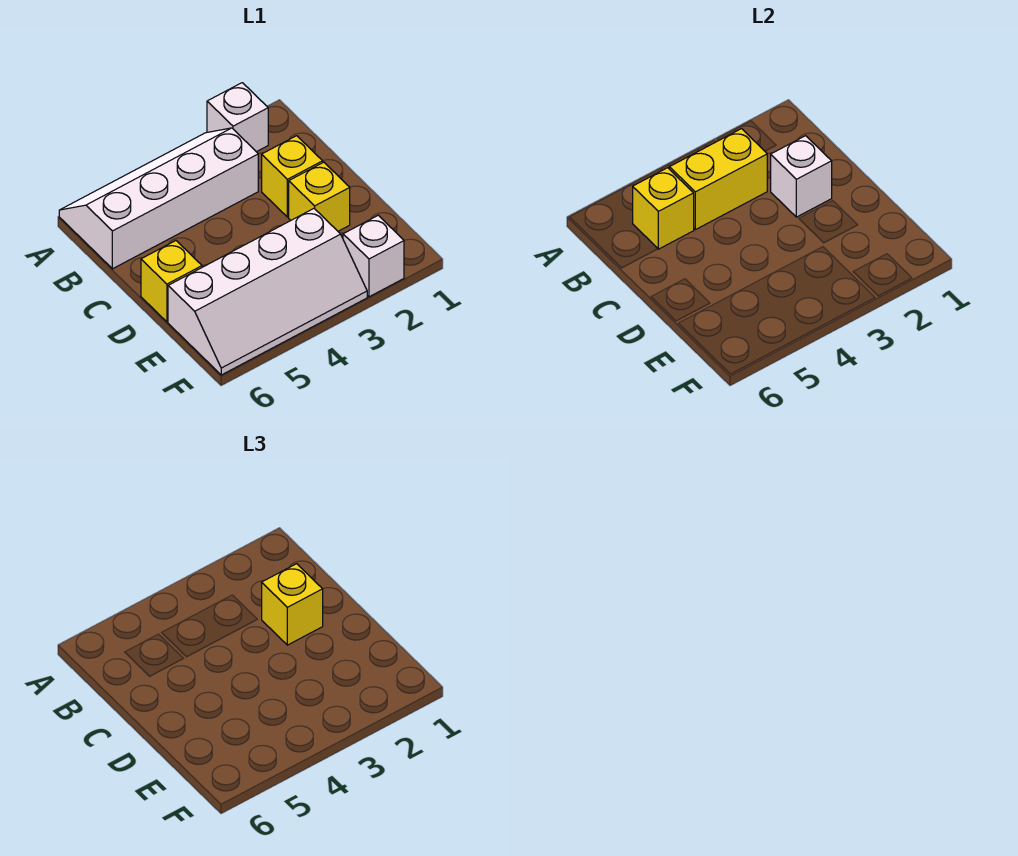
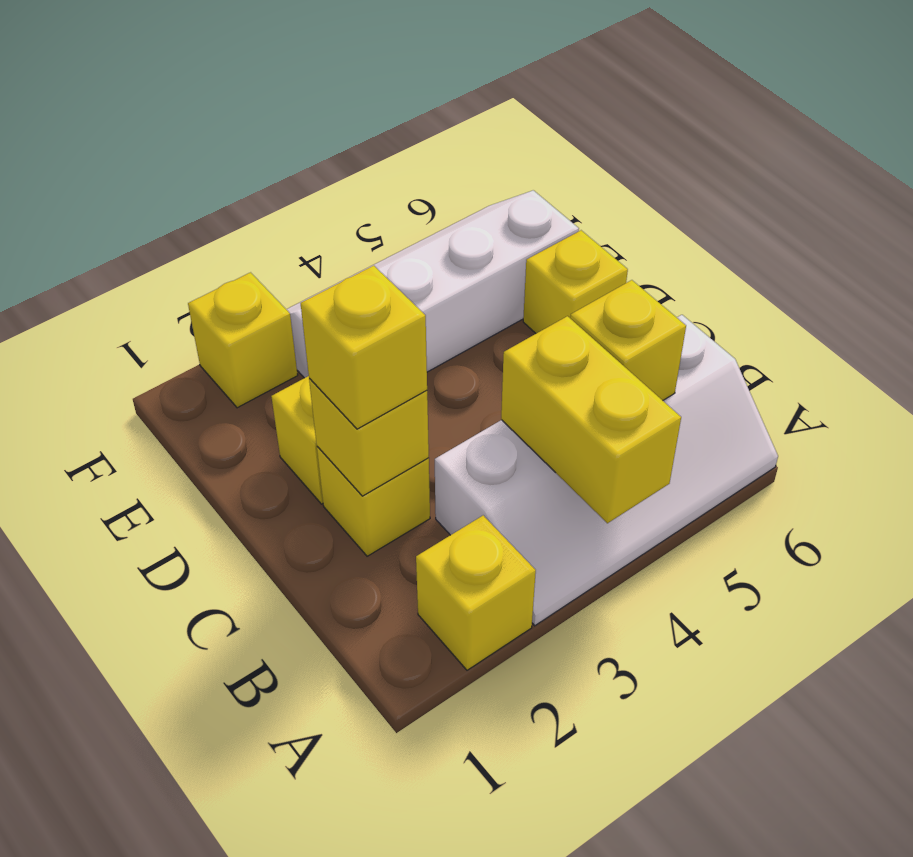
white brick A2 level 1 -> yellow brick A2 level 1
yellow brick B3:B4 level 2 -> yellow brick A4:B4 level 2
white brick C2 level 2 -> yellow brick C2 level 2
white brick F2 level 1 -> yellow brick F2 level 1

